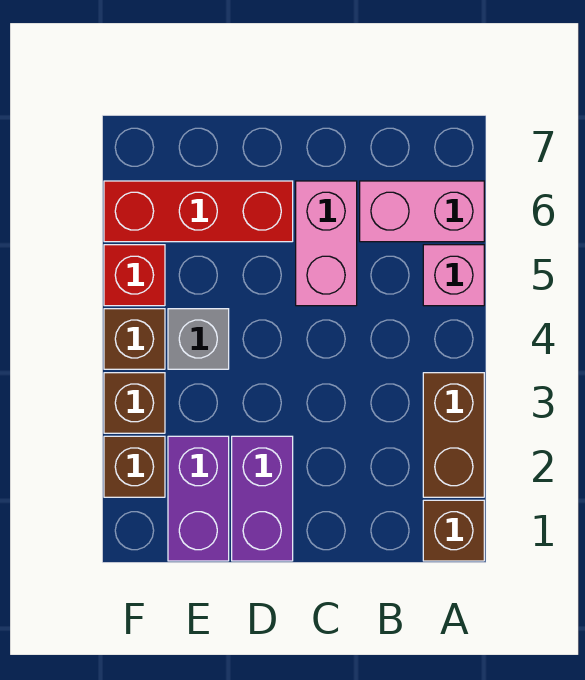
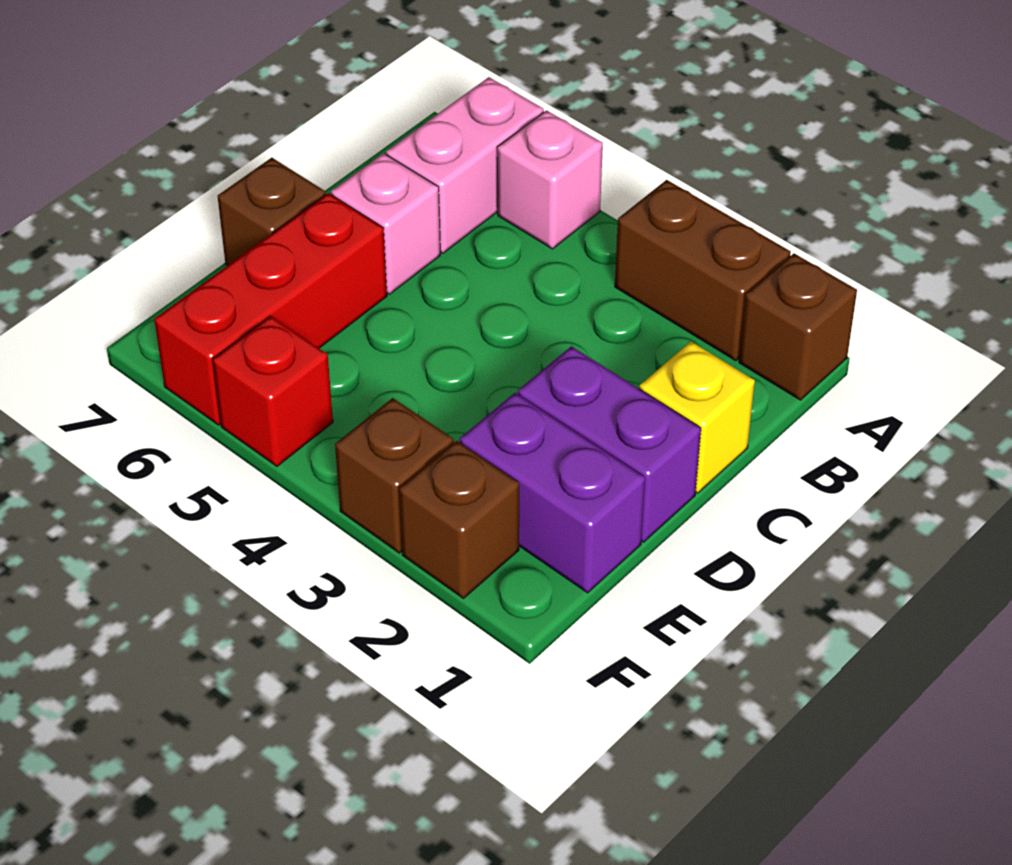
none -> yellow brick C1 level 1
pink brick C5:C6 level 1 -> pink brick C6 level 1
grey brick E4 level 1 -> none
brown brick F4 level 1 -> brown brick D7 level 1

